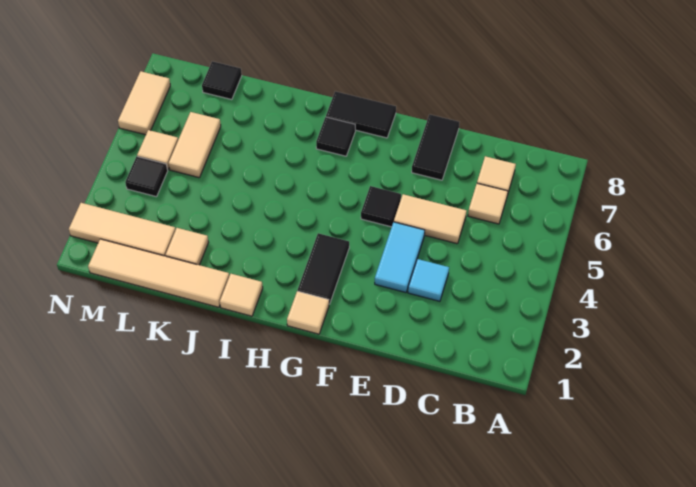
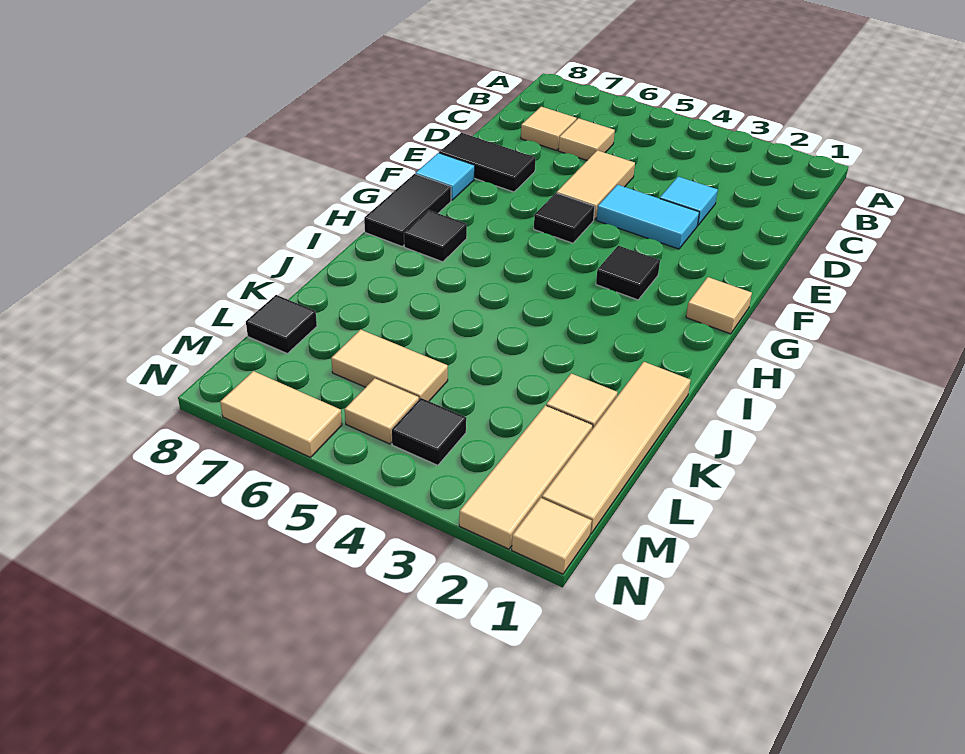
none -> cyan tile F8 level 1
black tile G2:G3 level 1 -> black tile G3 level 1
tan tile I1 level 1 -> tan tile N1 level 1

